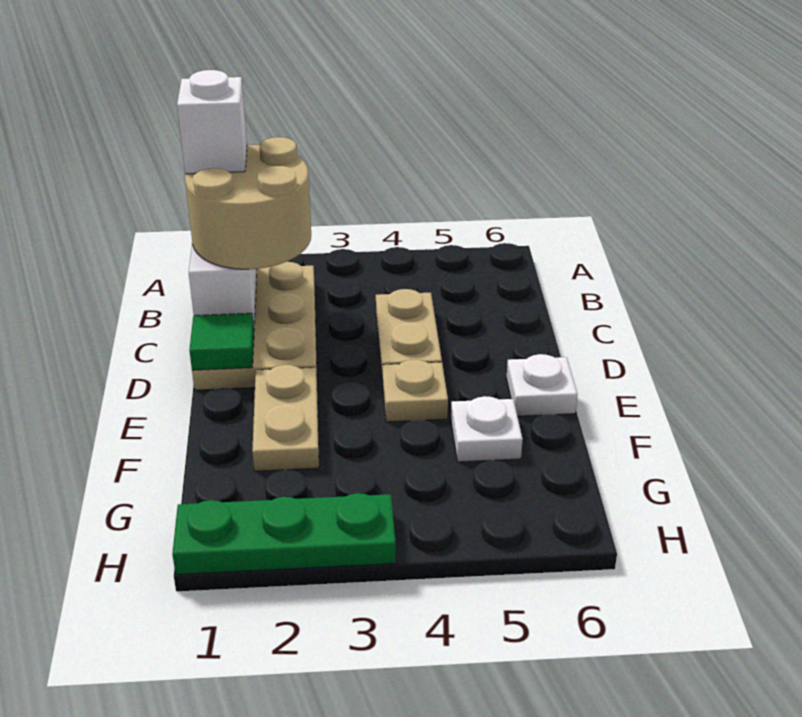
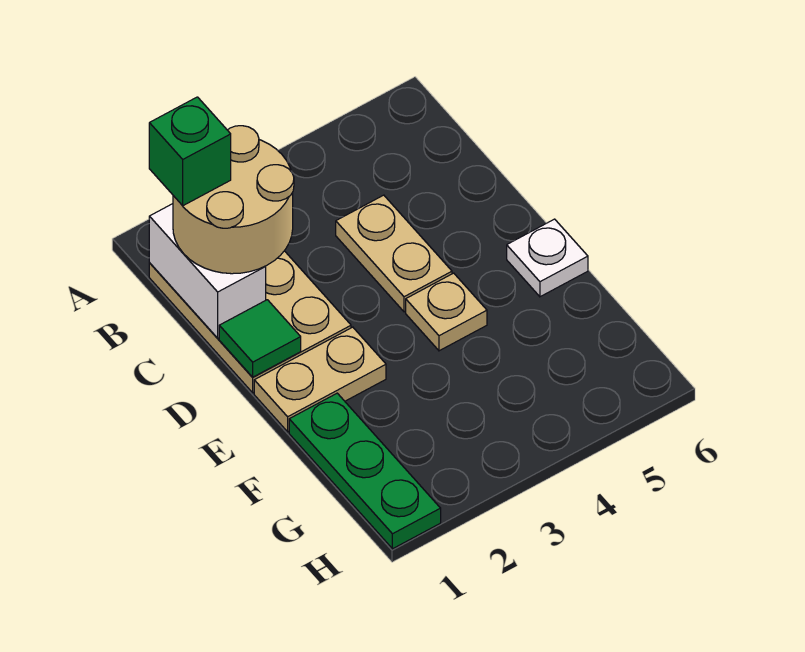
white brick B1 level 4 -> green brick B1 level 4
tan plate E2:F2 level 1 -> tan plate E1:E2 level 1
white plate F5 level 1 -> none
green plate H1:H3 level 1 -> green plate F1:H1 level 1

